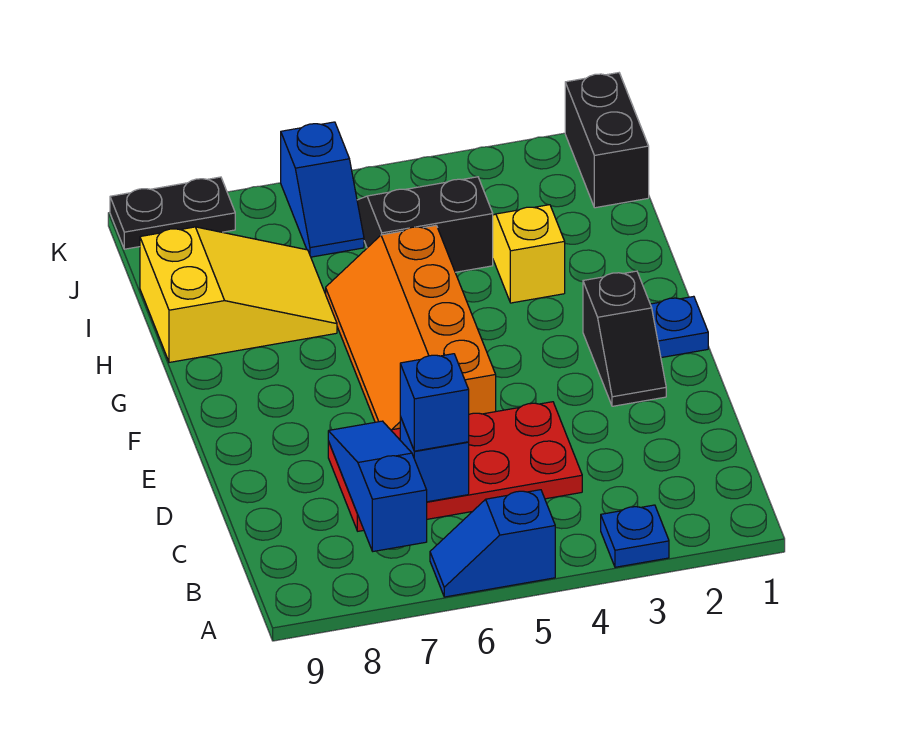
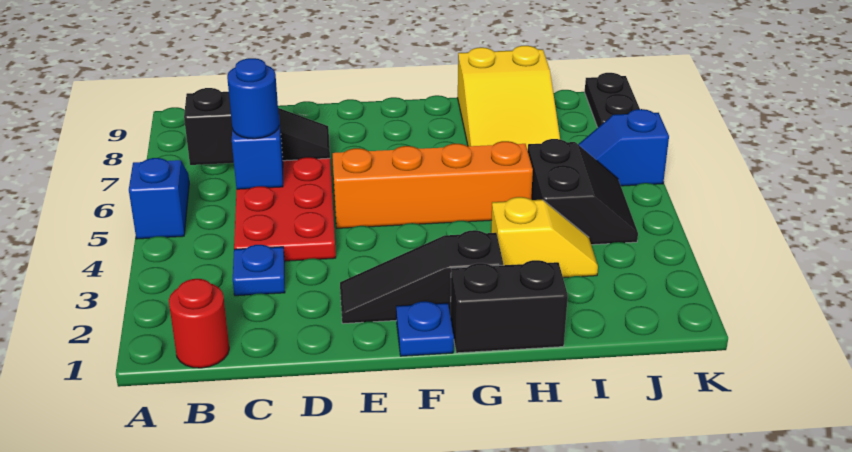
blue plate A3 level 1 -> blue plate C3 level 1
none -> red round brick B1 level 1
blue slope B7:D7 level 2 top B -> black slope B7:D7 level 2 top B
blue brick C6 level 3 -> blue round brick C6 level 3
black slope E2:F2 level 1 top F -> black slope E2:G2 level 1 top G
black brick J1:K1 level 1 -> black brick G1:H1 level 1

